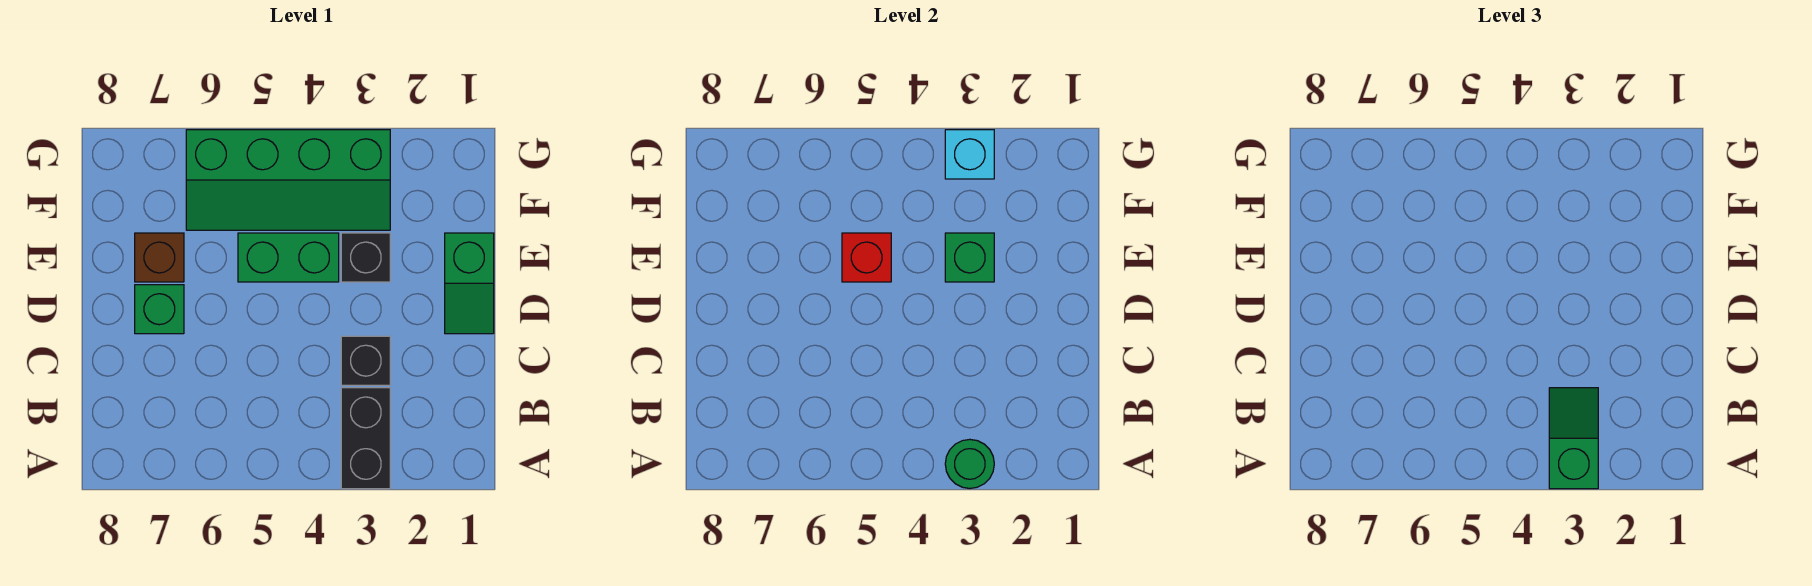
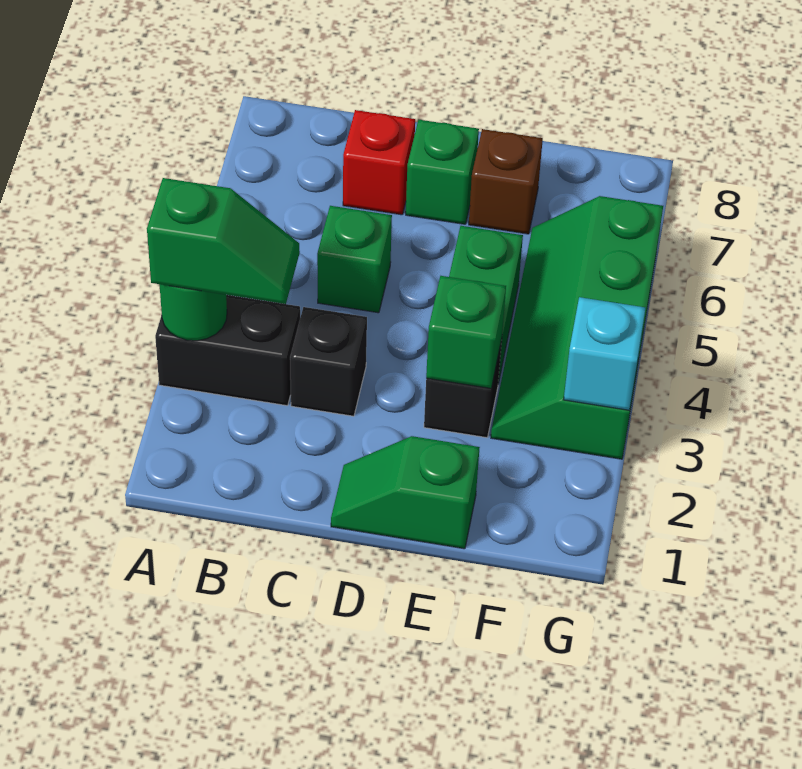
none -> green brick C5 level 1
red brick E5 level 2 -> red brick C7 level 1

